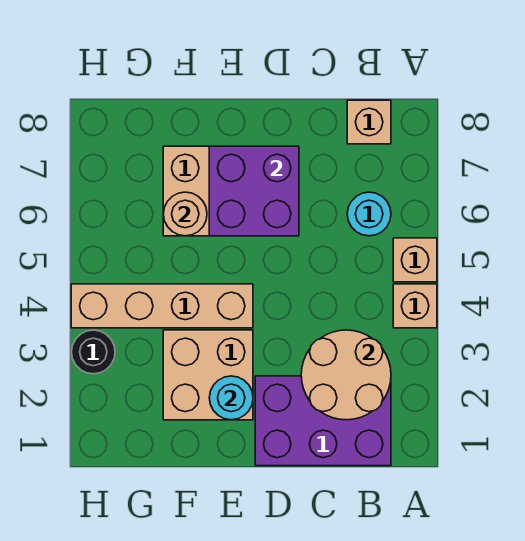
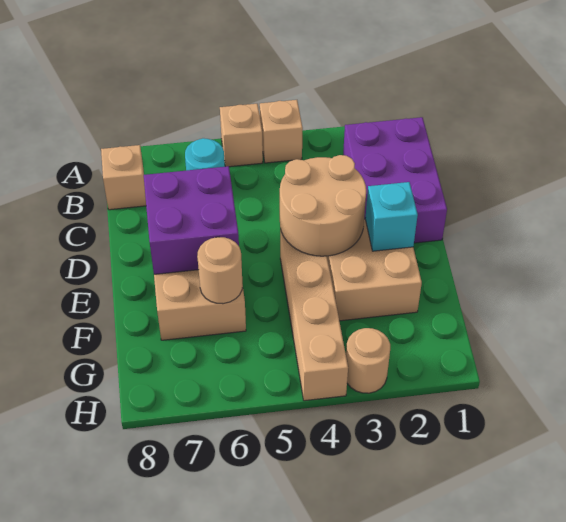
tan round brick B2:C3 level 2 -> tan round brick D3:E4 level 2
cyan round brick E2 level 2 -> cyan brick E2 level 2
black round brick H3 level 1 -> tan round brick H3 level 1

